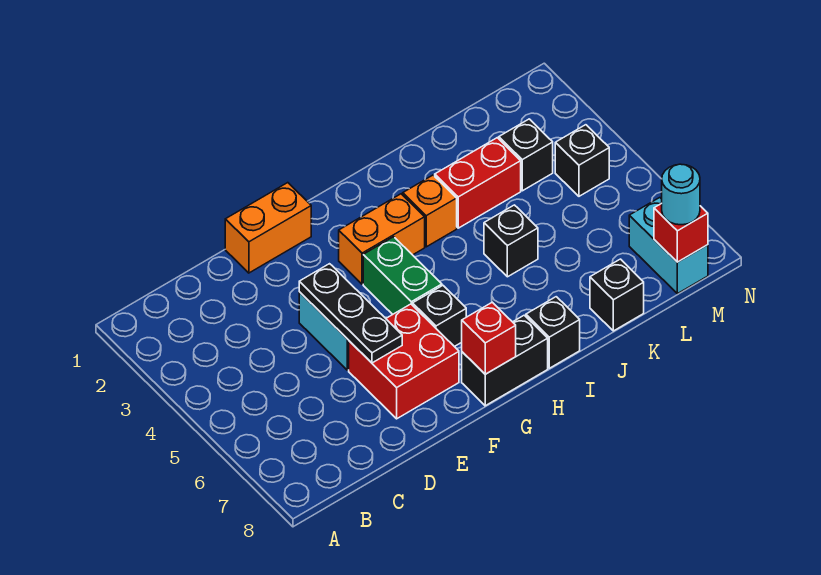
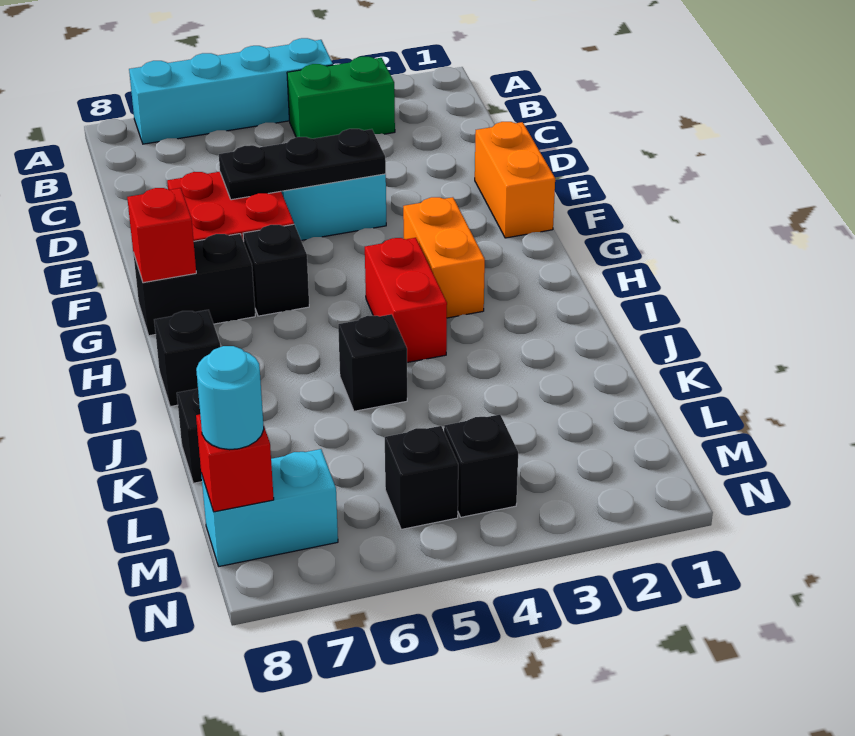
none -> cyan brick A4:A7 level 1
green brick G4:G5 level 1 -> green brick B3:B4 level 1
black brick G8:H8 level 1 -> black brick G7:G8 level 1
orange brick I3 level 1 -> none
red brick J3:K3 level 1 -> red brick H4:I4 level 1
black brick L3 level 1 -> black brick M5 level 1

